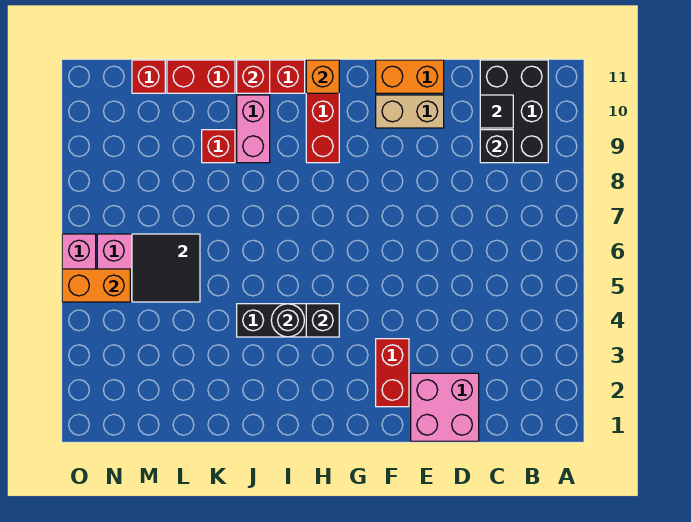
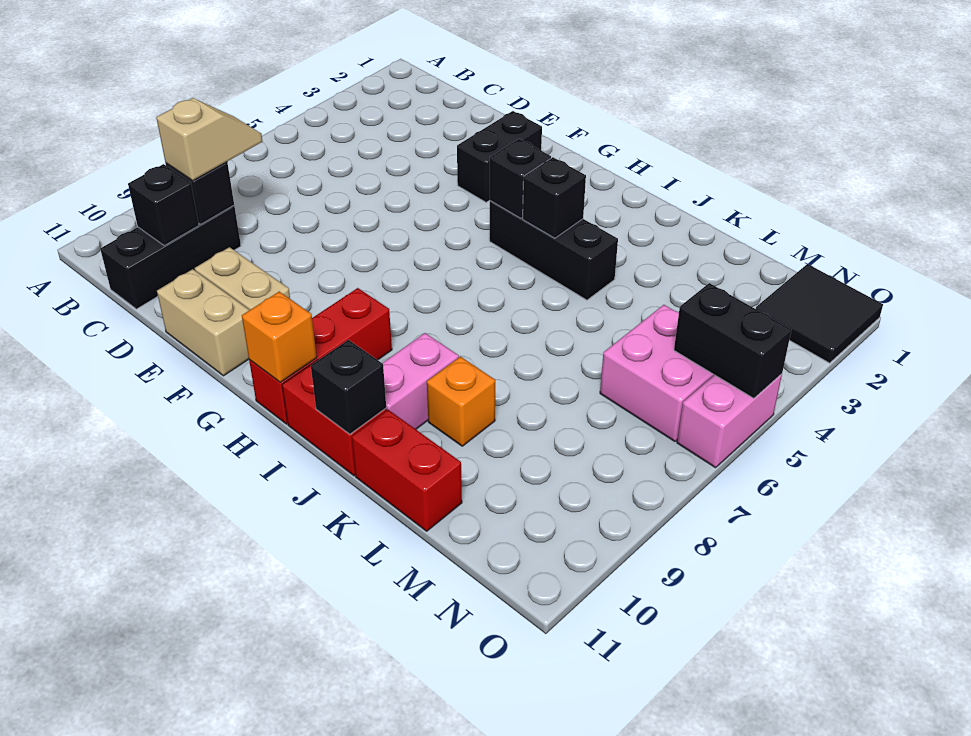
black brick B9:C11 level 1 -> black brick C9:C11 level 1
none -> tan slope C8:C9 level 3 top 9
black tile C10 level 2 -> black brick C10 level 2
pink brick D1:E2 level 1 -> none
orange brick E11:F11 level 1 -> tan brick E11:F11 level 1
red brick F2:F3 level 1 -> black brick F2:F3 level 1
black round brick I4 level 2 -> black brick I4 level 2
red brick J11 level 2 -> black brick J11 level 2
red brick K9 level 1 -> orange brick K9 level 1
black tile L5:M6 level 2 -> black tile N1:O2 level 1
red brick M11 level 1 -> none
orange brick N5:O5 level 2 -> black brick N5:O5 level 2

